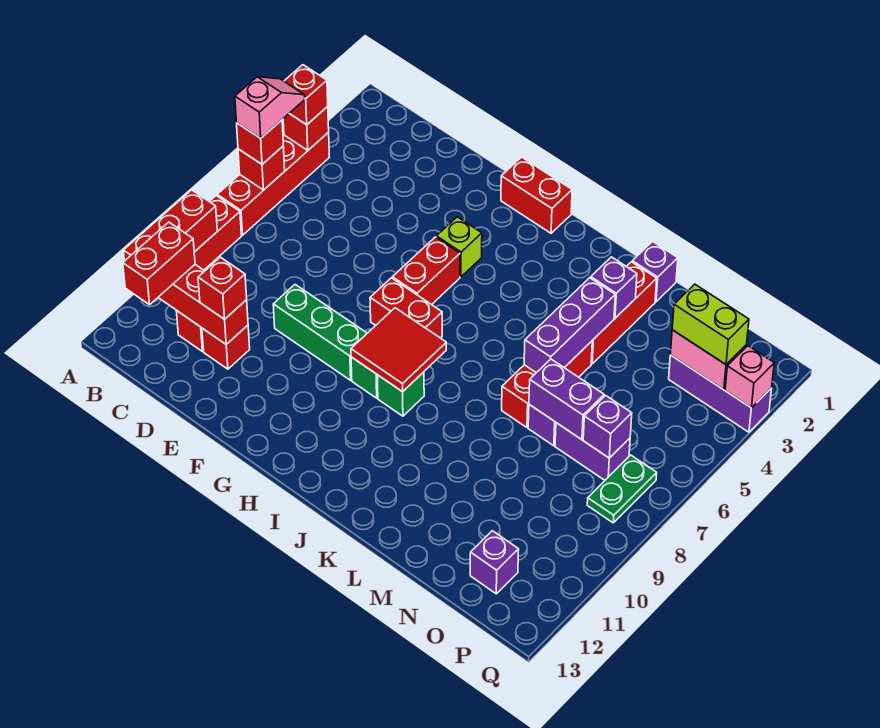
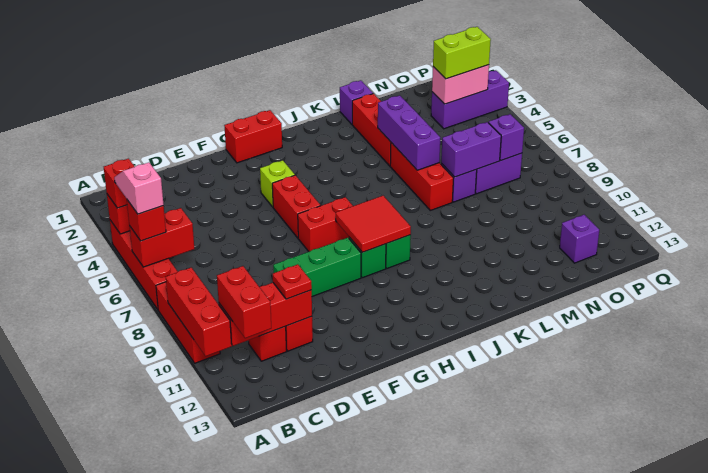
red brick A6 level 2 -> red brick A6:B6 level 2
red brick D11 level 3 -> red plate D11 level 3
purple brick L3 level 2 -> none
green plate P7:P8 level 1 -> none
pink brick Q3 level 2 -> none

